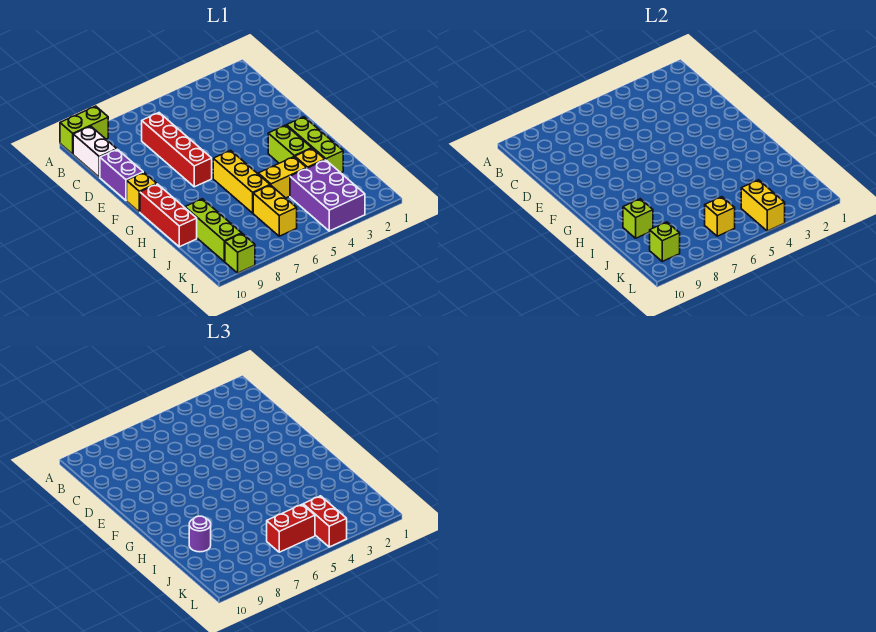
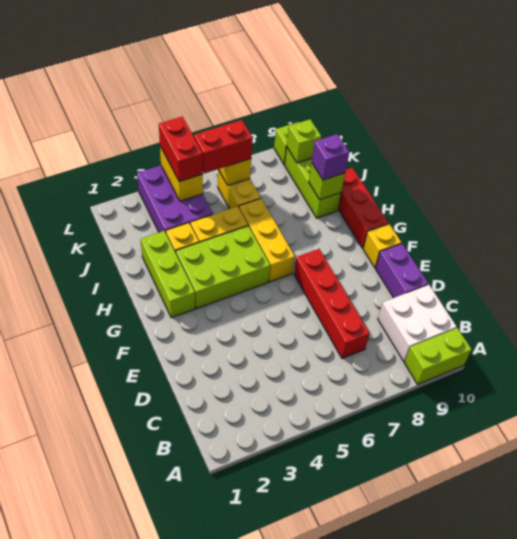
white brick B10:C10 level 1 -> white brick B9:C10 level 1
lime brick G3:H3 level 1 -> lime brick G3:H5 level 1
purple round brick I9 level 3 -> purple brick I9 level 3

